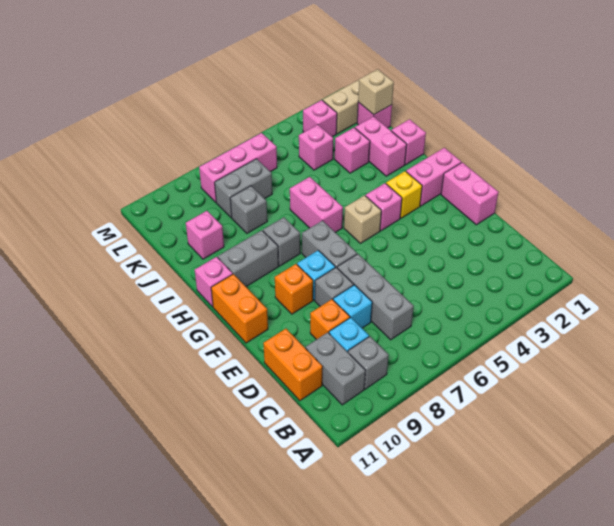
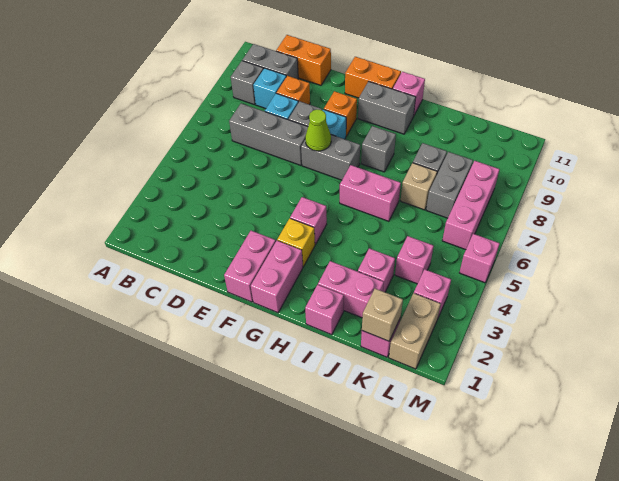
pink brick E1:F1 level 1 -> pink brick F1:F2 level 1
none -> lime cone F7 level 2
tan brick G5 level 1 -> tan brick J7 level 1
grey brick H9:H10 level 1 -> grey brick G10:H10 level 1
pink brick J10 level 1 -> pink brick M5 level 1

